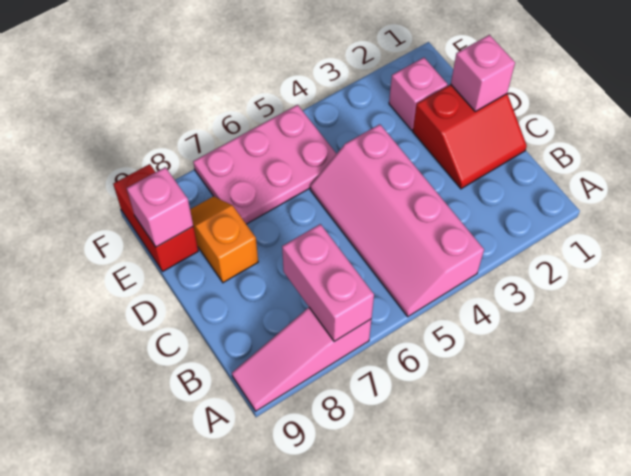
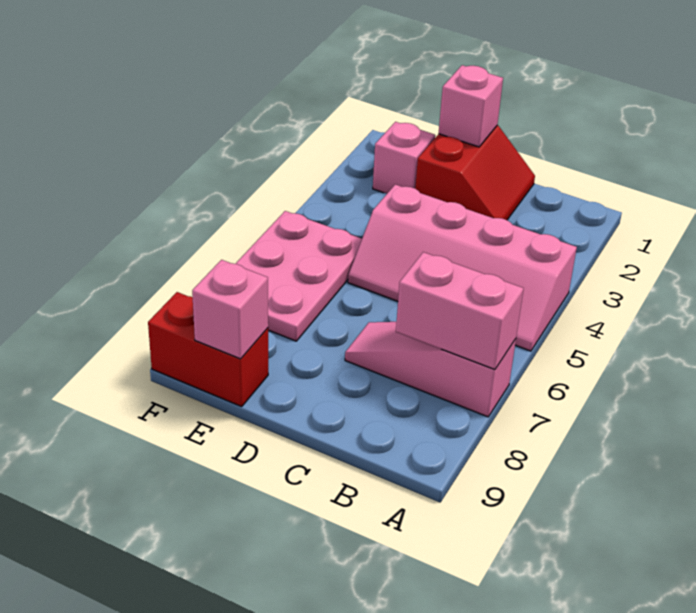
pink slope A7:A9 level 1 top 7 -> pink slope A7:C7 level 1 top A
orange slope D8:E8 level 1 top D -> none

